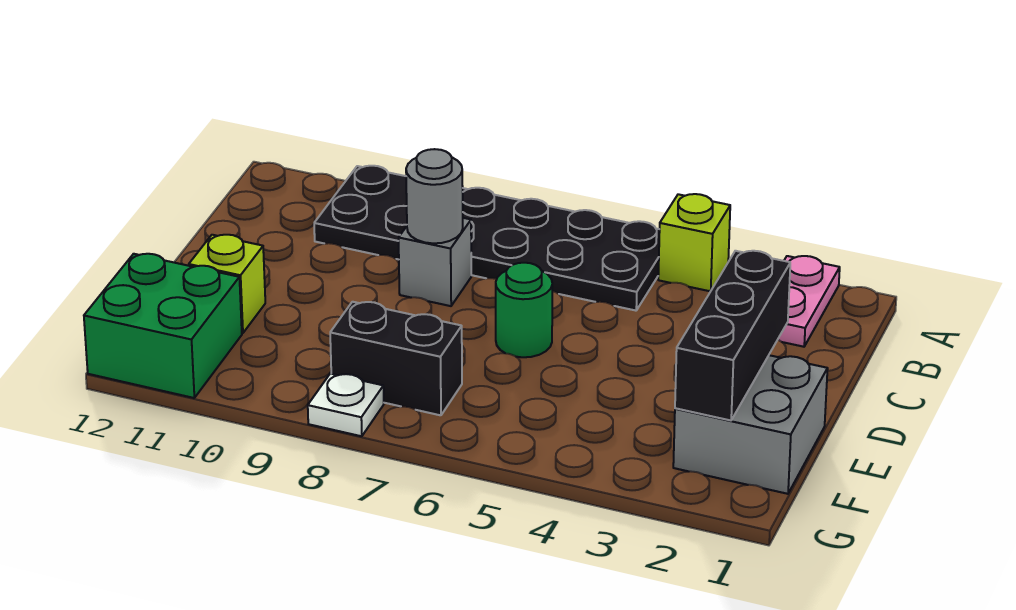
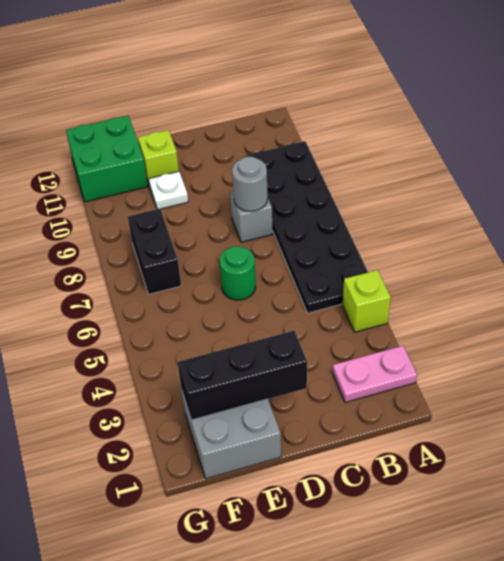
white plate G8 level 1 -> white plate E10 level 1

